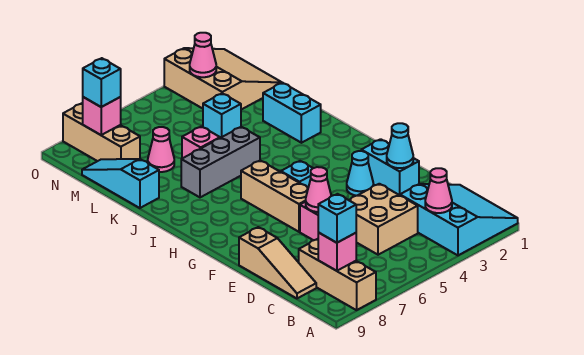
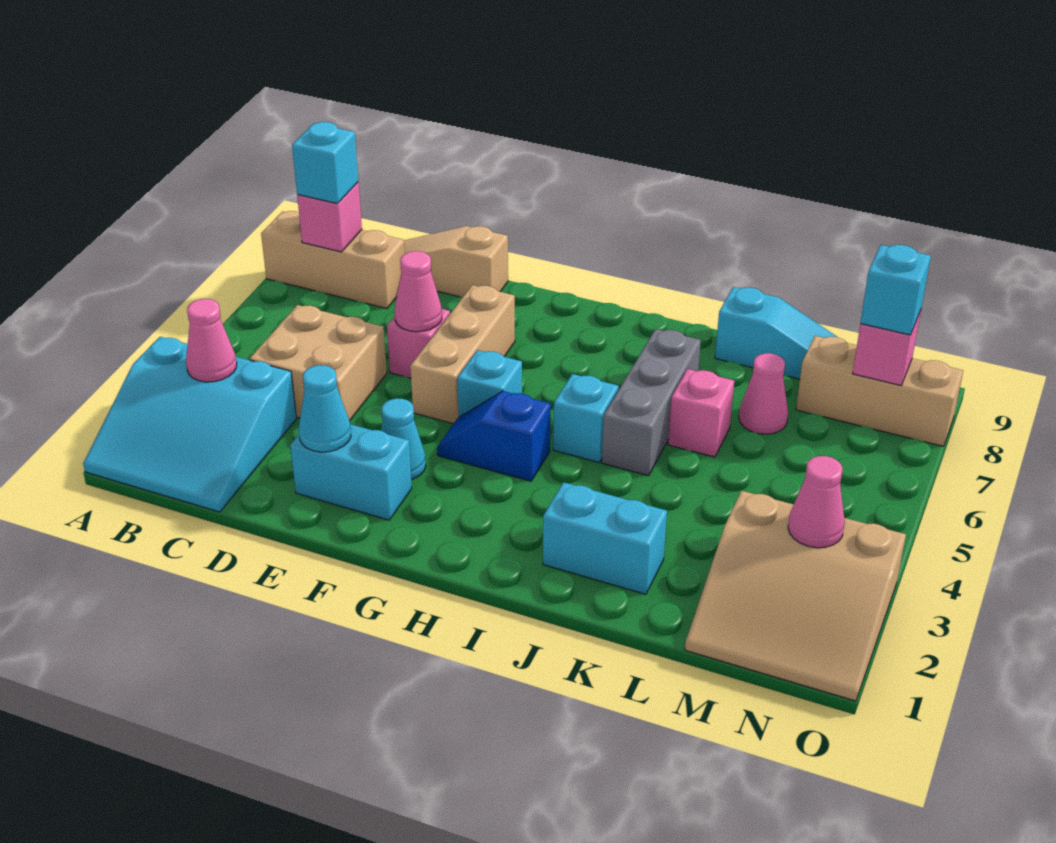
tan brick F6:H6 level 1 -> tan brick F5:F7 level 1
none -> blue slope G4:H4 level 1 top H
cyan brick L4 level 1 -> cyan brick I5 level 1

